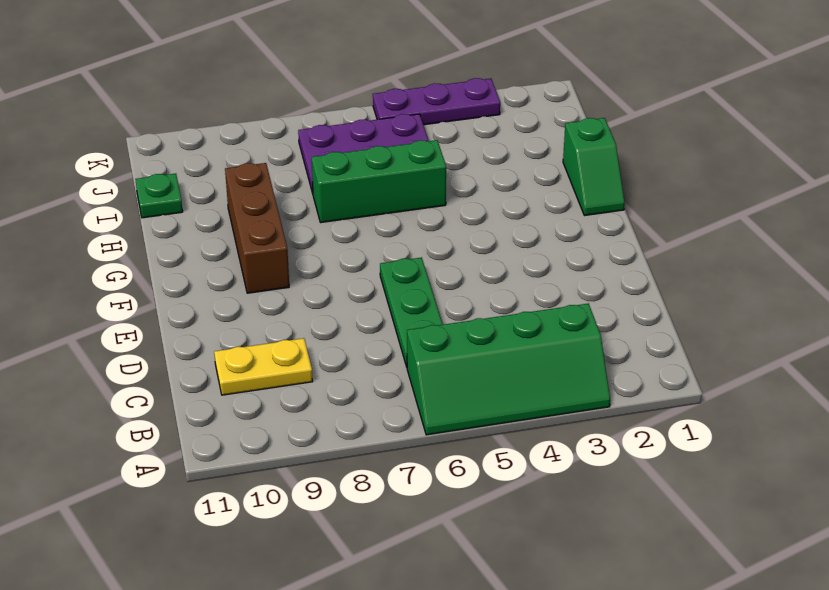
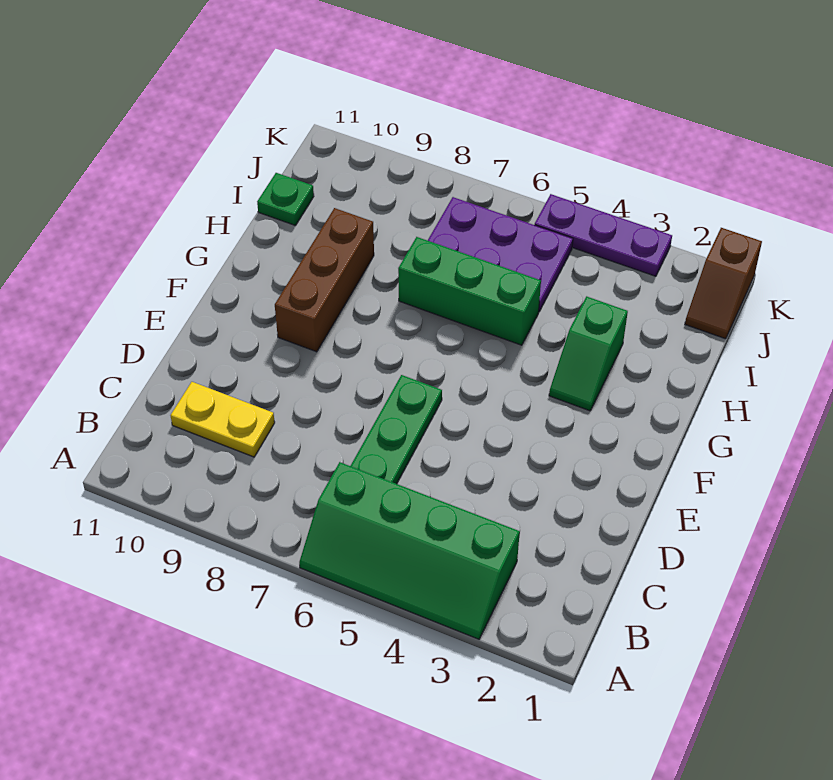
green slope G1:H1 level 1 top H -> green slope G3:H3 level 1 top H
none -> brown slope J1:K1 level 1 top K

